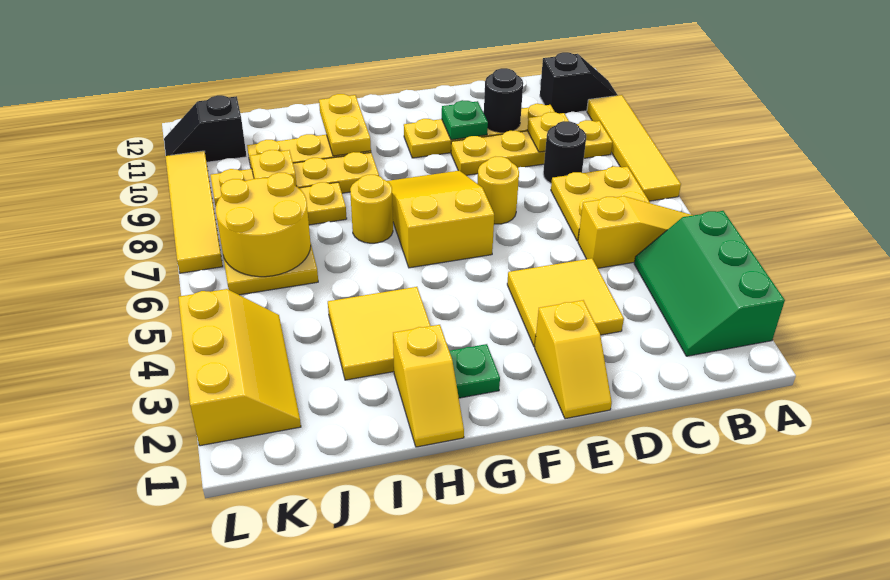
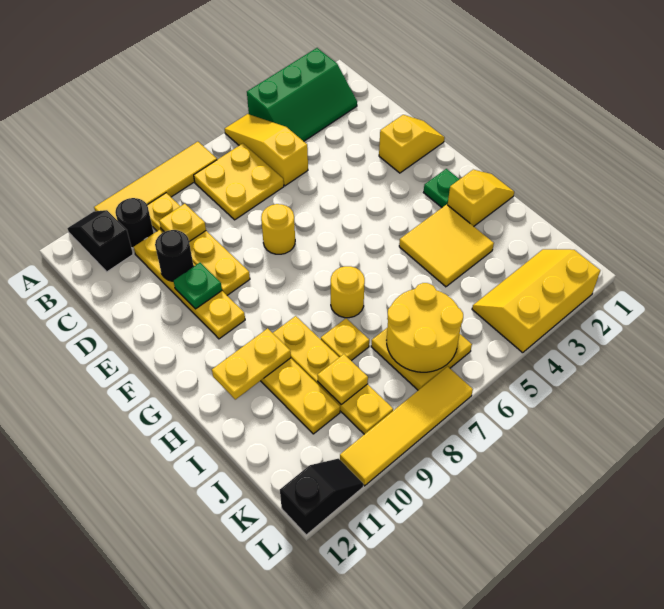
black round brick C8 level 1 -> black round brick B10 level 1
yellow tile D3:E4 level 1 -> none
yellow slope F6:G8 level 1 top 6 -> none
black slope K11:L11 level 1 top K -> black slope L11:L12 level 1 top 12

